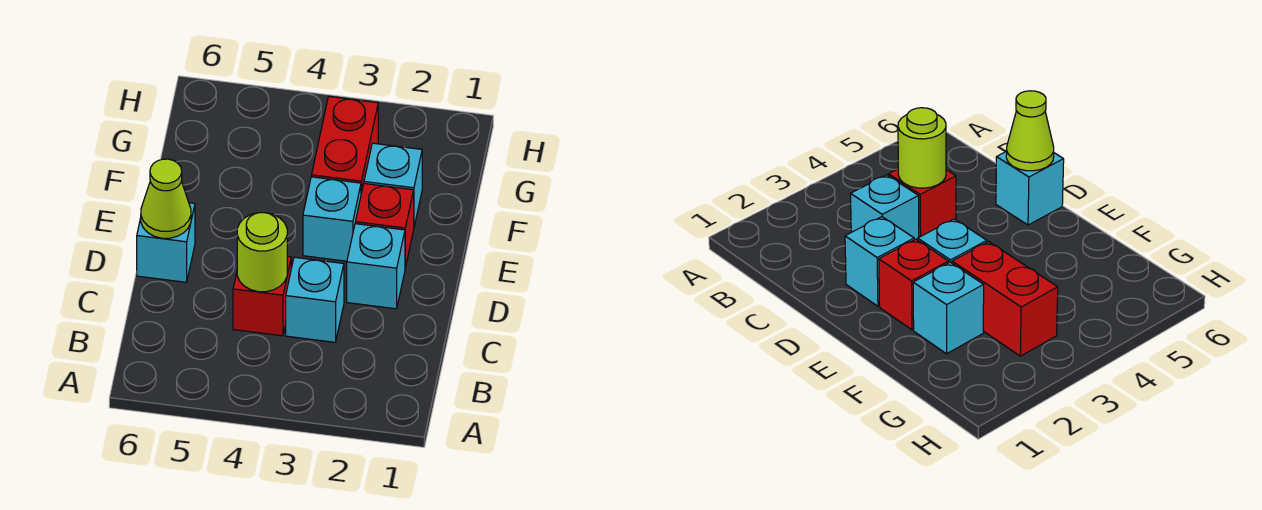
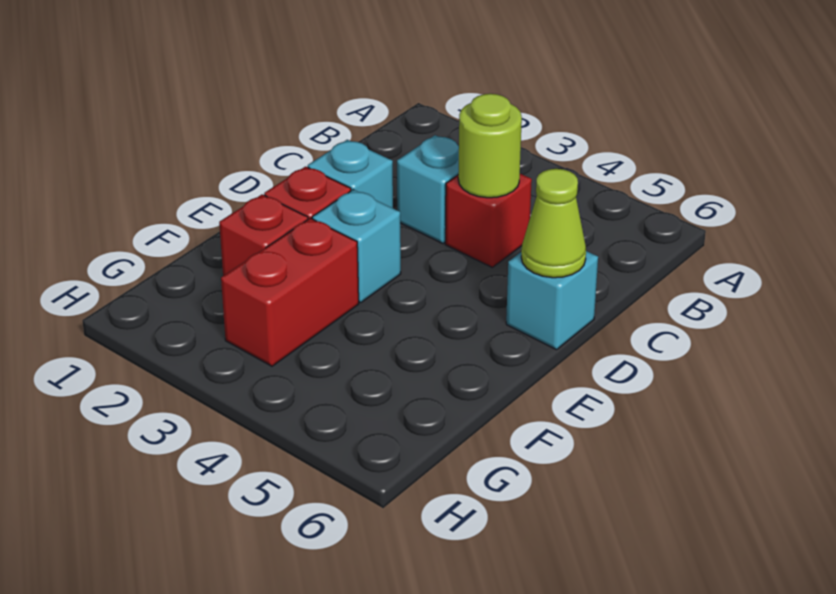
cyan brick F2 level 1 -> red brick F2 level 1

